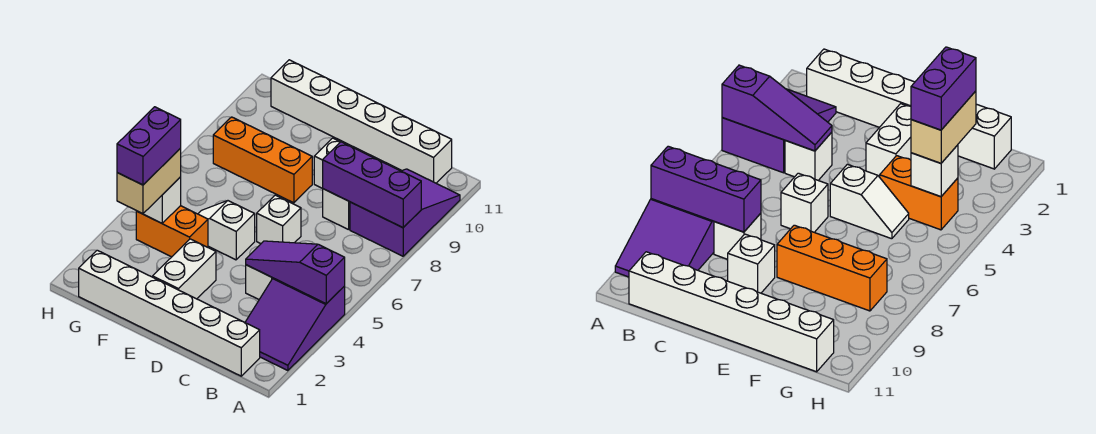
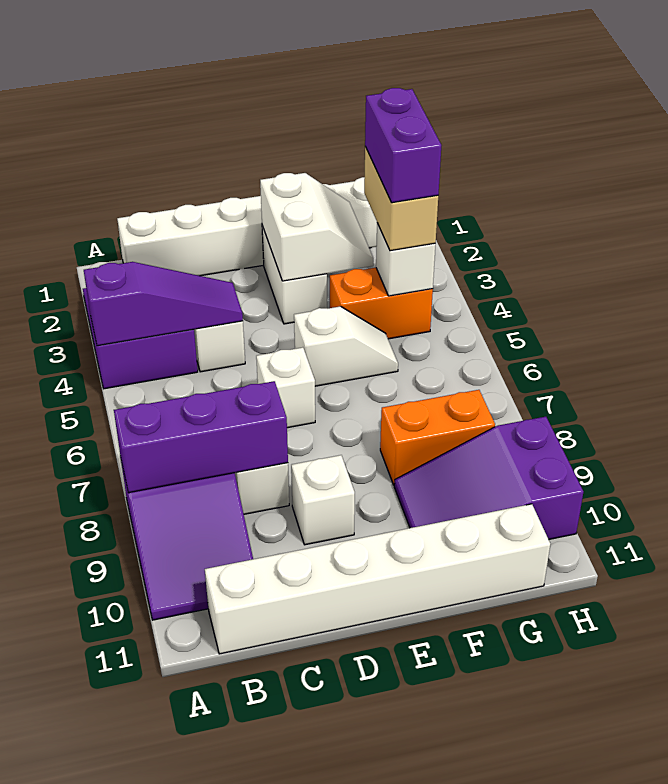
none -> white slope E2:F3 level 2 top E
orange brick E8:G8 level 1 -> orange brick F8:G8 level 1
none -> purple slope F9:H10 level 1 top H

